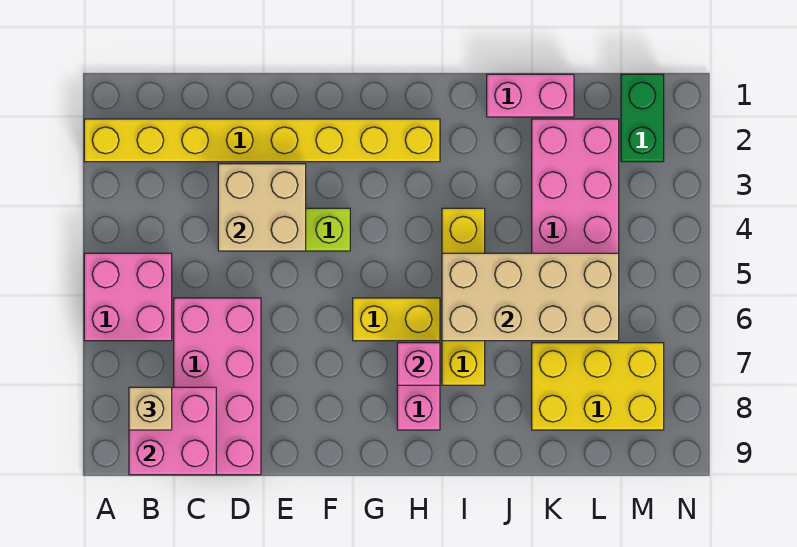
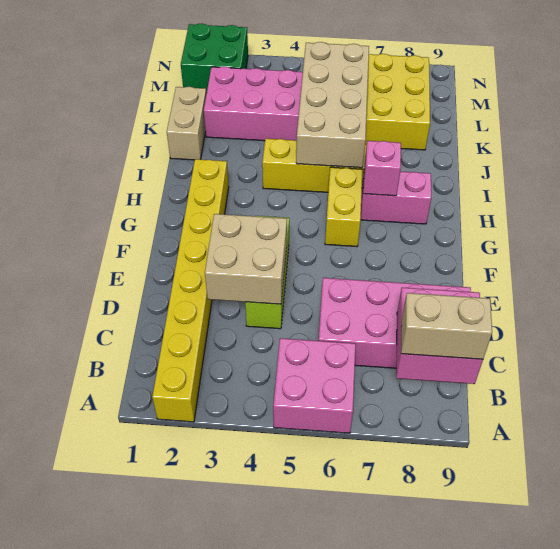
tan brick B8 level 3 -> tan brick B8:B9 level 3
pink brick J1:K1 level 1 -> tan brick J1:K1 level 1
green brick M1:M2 level 1 -> green brick M1:N2 level 1

